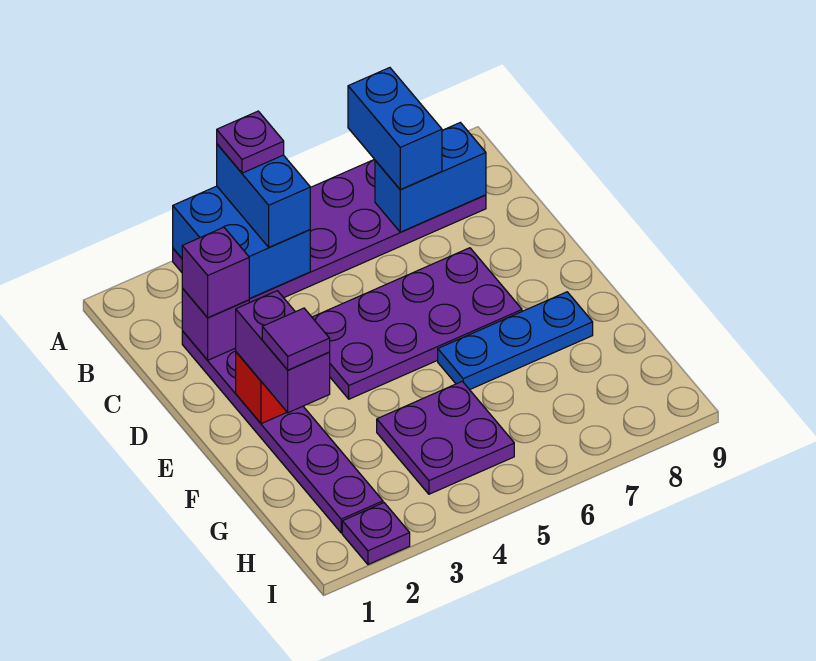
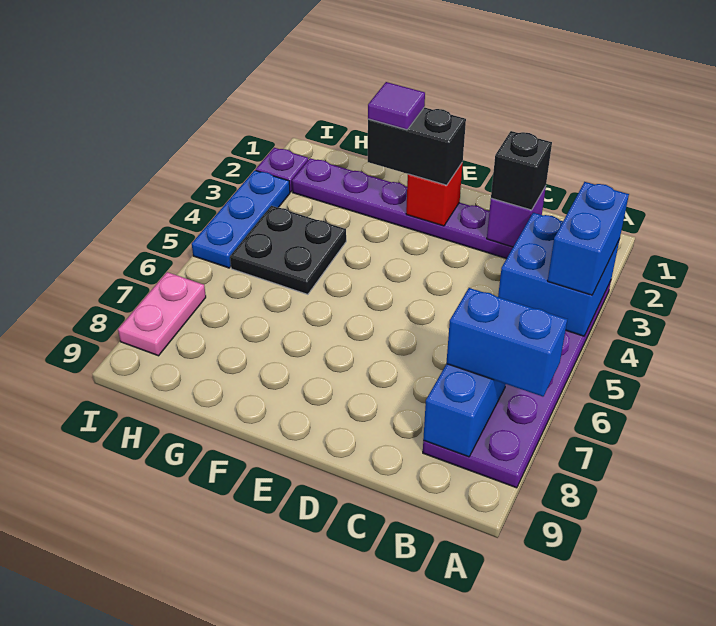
blue brick A4:B4 level 3 -> blue brick A3:A4 level 3
purple plate A4 level 4 -> none
purple brick C2 level 3 -> black brick C2 level 3
purple plate D4:E7 level 1 -> none
purple brick E2:F2 level 3 -> black brick E2:F2 level 3
blue plate F6:F8 level 1 -> blue plate I3:I5 level 1
purple plate G4:H5 level 1 -> black plate G4:H5 level 1
none -> pink plate I7:I8 level 1

